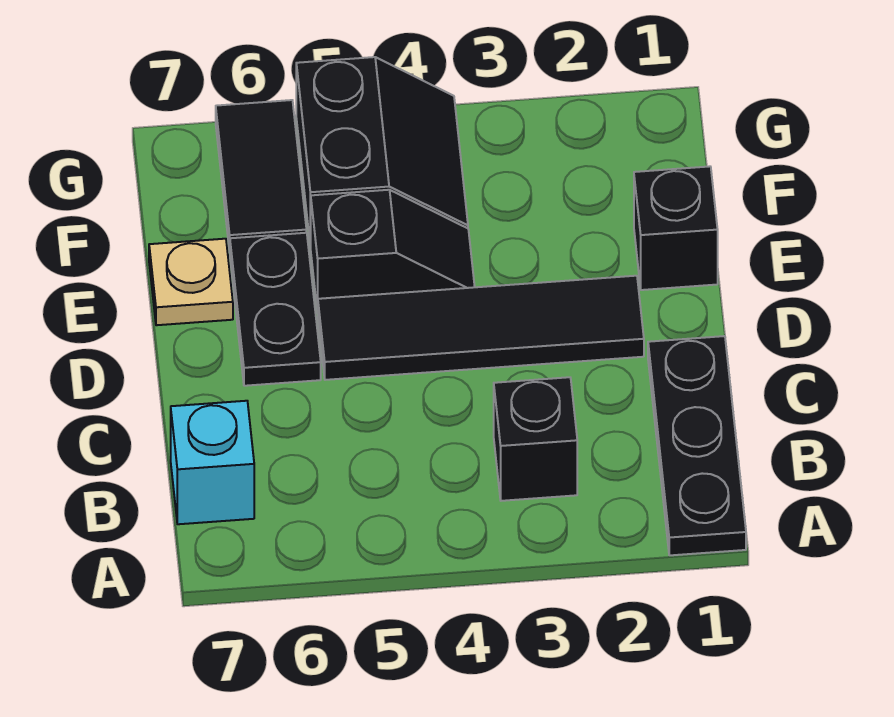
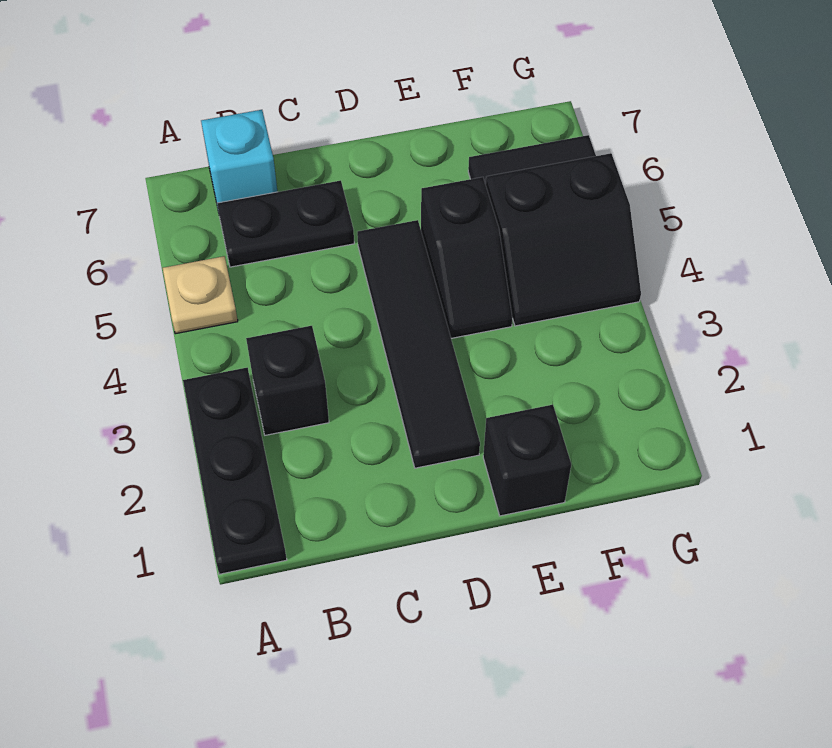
black plate A1:C1 level 1 -> black plate A1:A3 level 1
black plate D6:E6 level 1 -> black plate B6:C6 level 1
tan plate E7 level 1 -> tan plate A5 level 1

